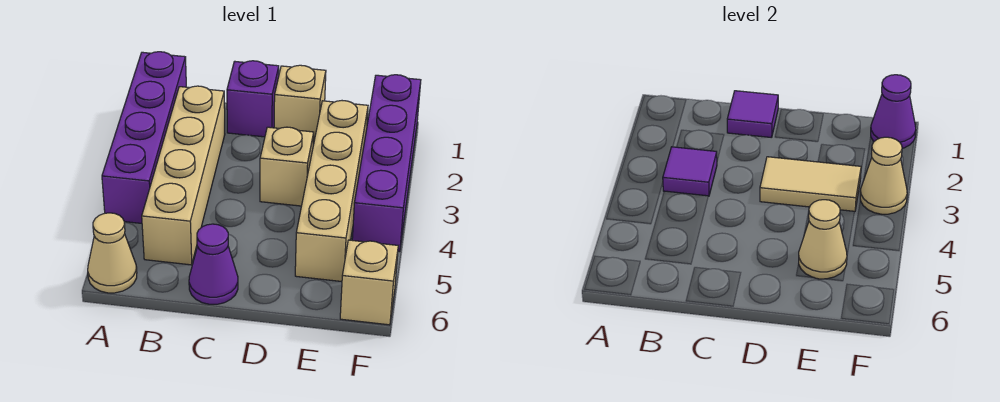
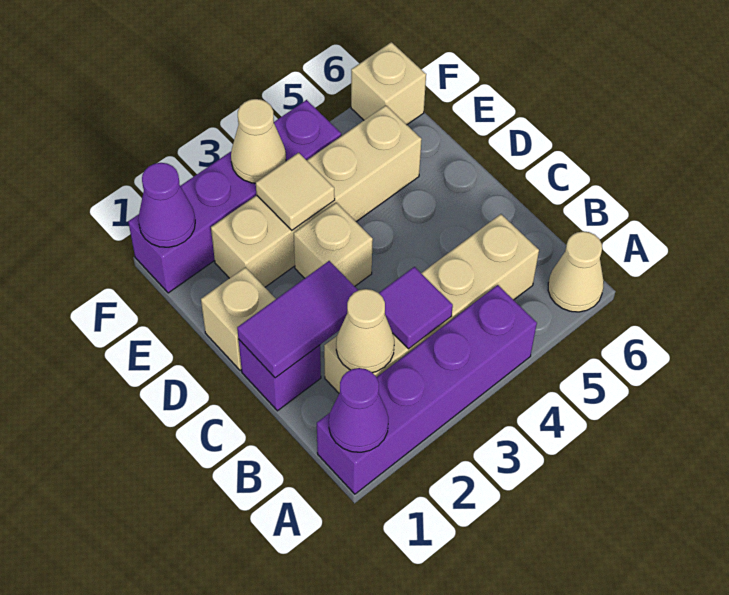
purple tile C1 level 2 -> purple tile C1:C2 level 2
purple cone C6 level 1 -> purple cone A1 level 2
tan tile D3:E3 level 2 -> tan tile E3 level 2
tan cone E5 level 2 -> tan cone B2 level 2

